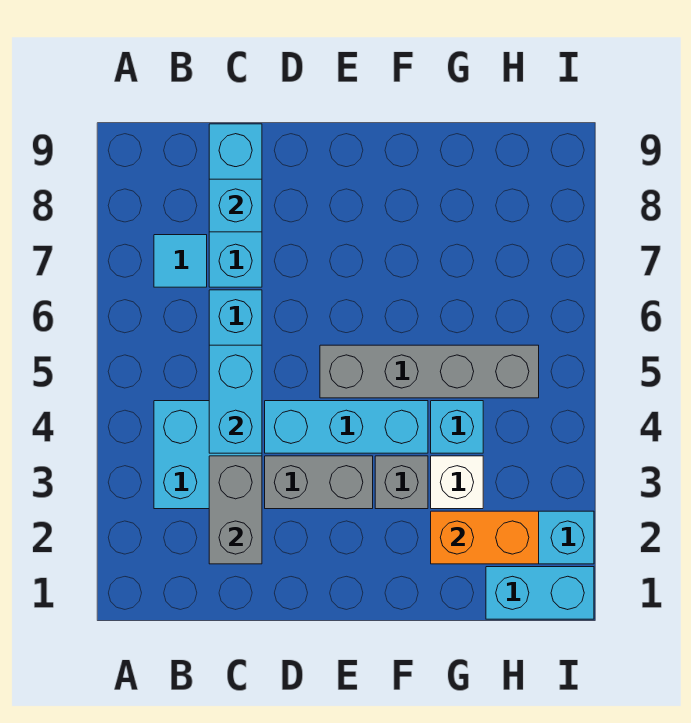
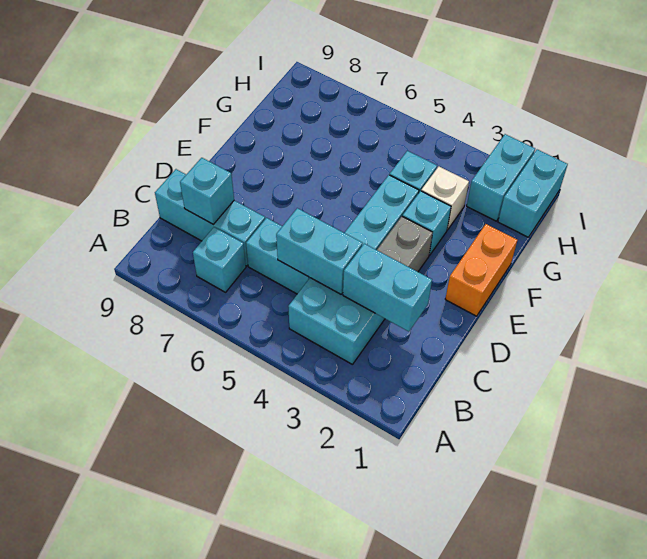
cyan tile B7 level 1 -> cyan brick B7 level 1
grey brick C2:C3 level 2 -> cyan brick C2:C3 level 2
grey brick E5:H5 level 1 -> none
grey brick F3 level 1 -> cyan brick F3 level 1
orange brick G2:H2 level 2 -> orange brick E1:F1 level 1

